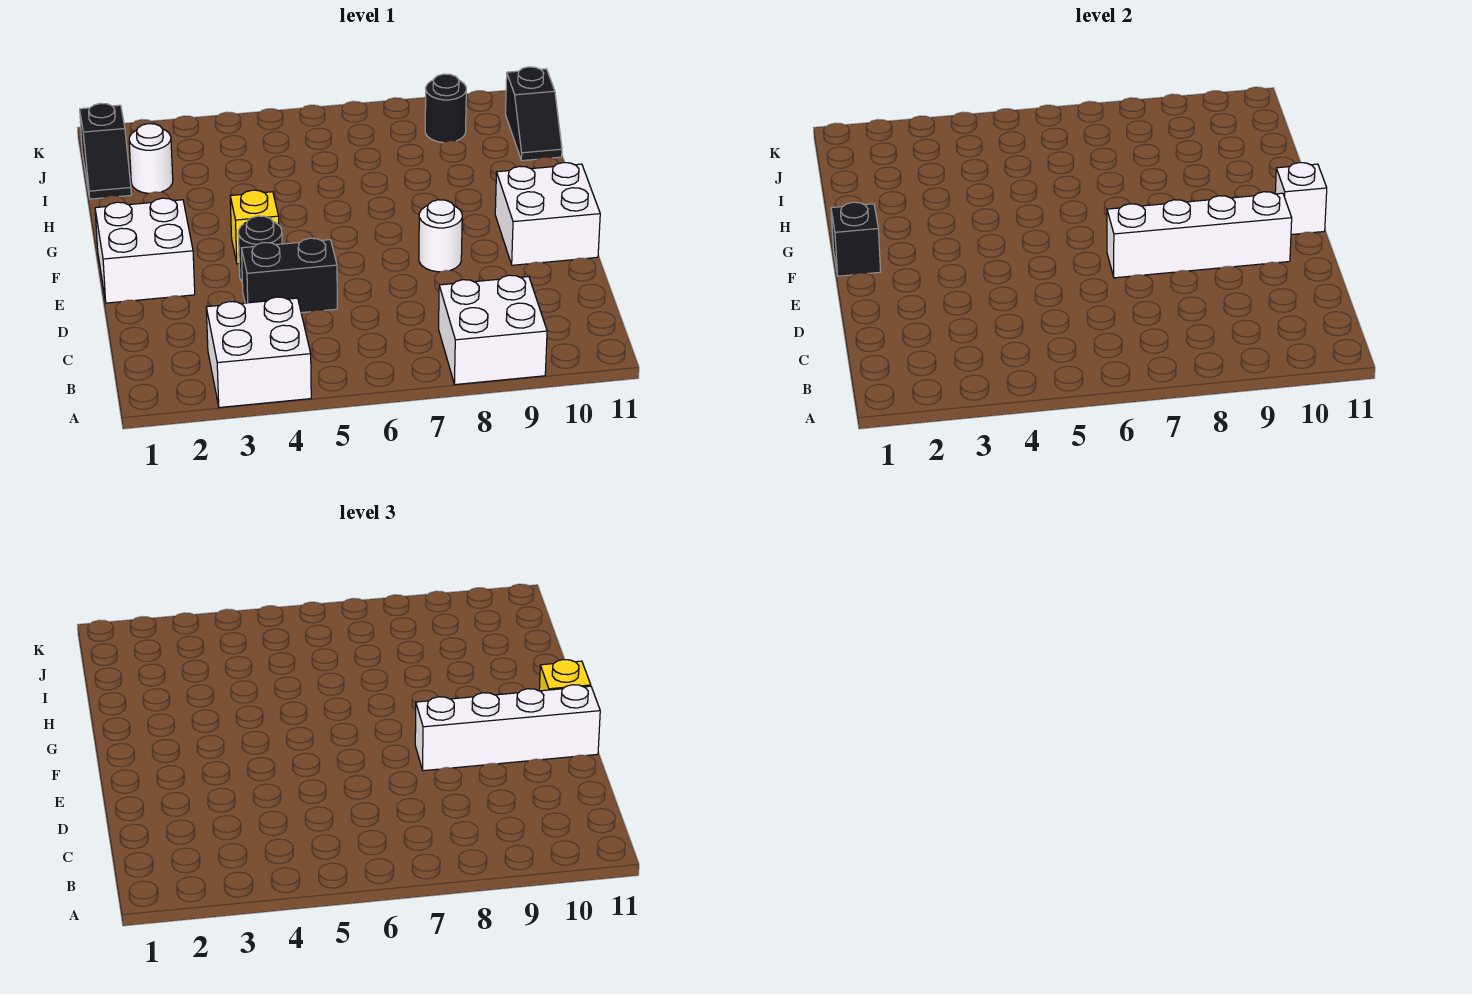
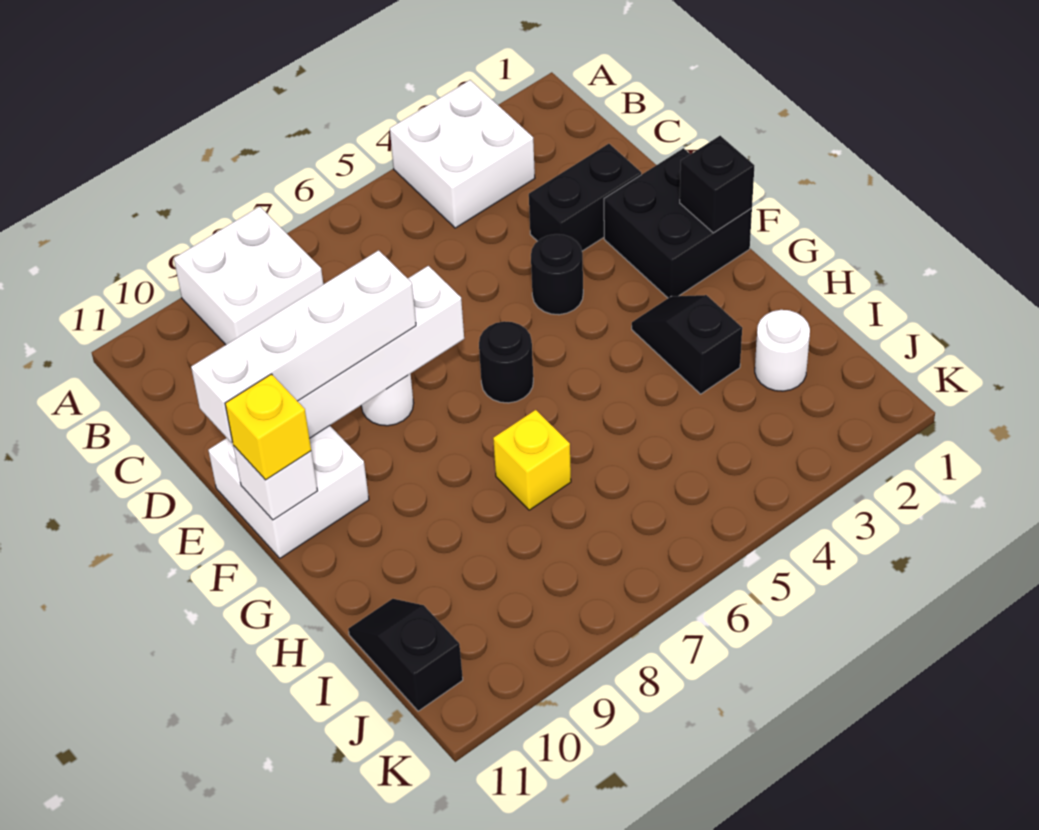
black brick D4:D5 level 1 -> black brick D2:D3 level 1
white brick E1:F2 level 1 -> black brick E1:F2 level 1
yellow brick F4 level 1 -> yellow brick H7 level 1
black slope I1:J1 level 1 top J -> black slope G3:H3 level 1 top H
black round brick J9 level 1 -> black round brick F6 level 1

